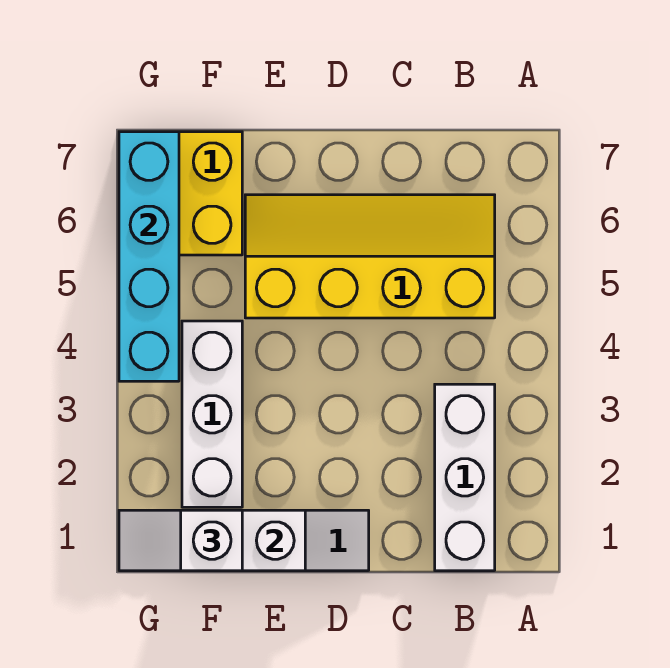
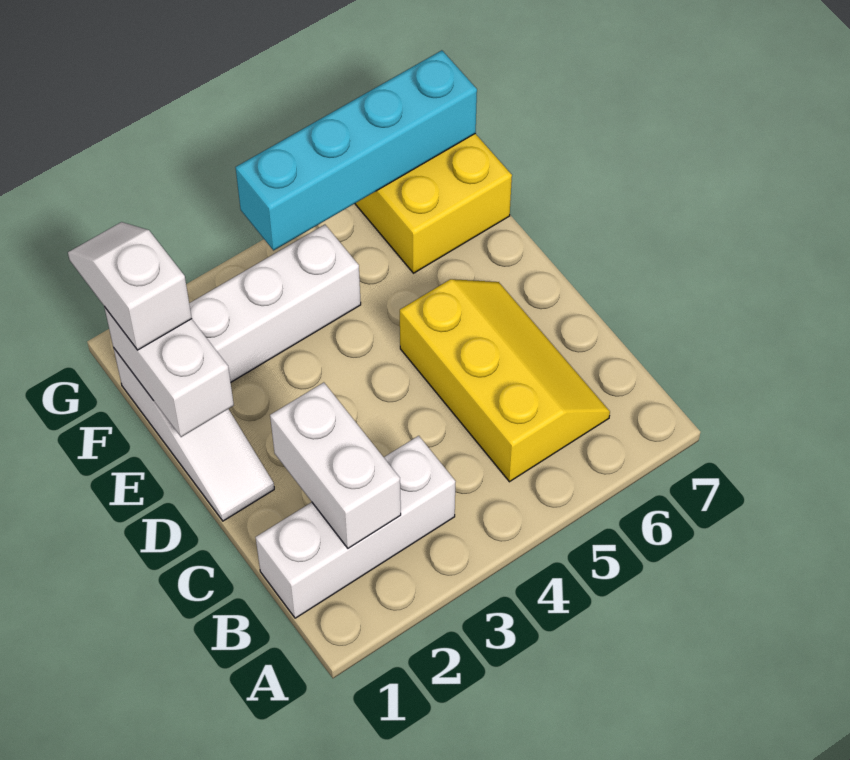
none -> white brick B2:C2 level 2
yellow slope B5:E6 level 1 top 5 -> yellow slope B5:D6 level 1 top 5

